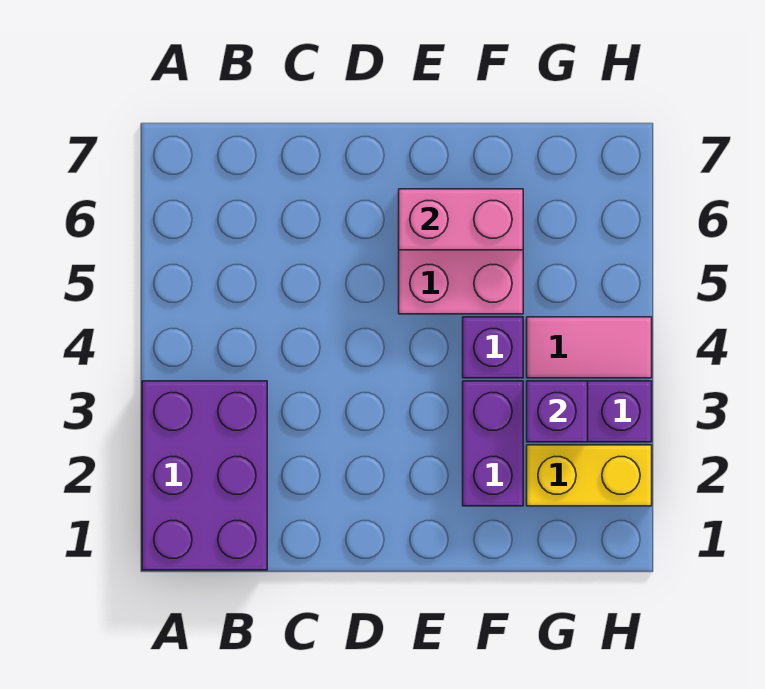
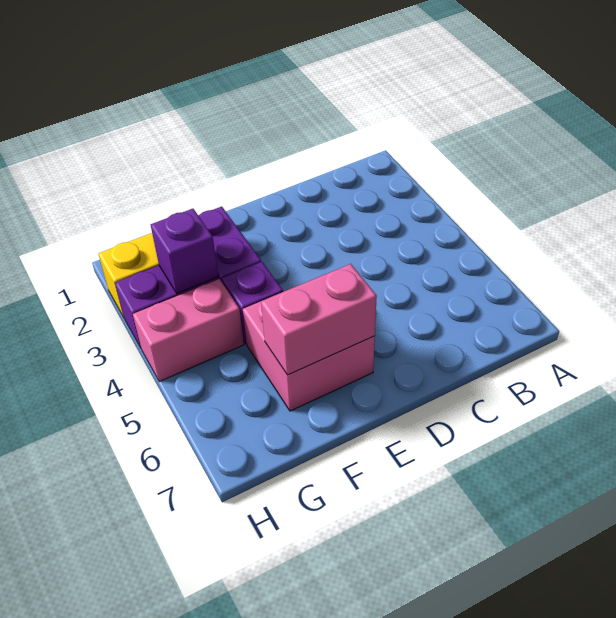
purple brick A1:B3 level 1 -> none
pink tile G4:H4 level 1 -> pink brick G4:H4 level 1

